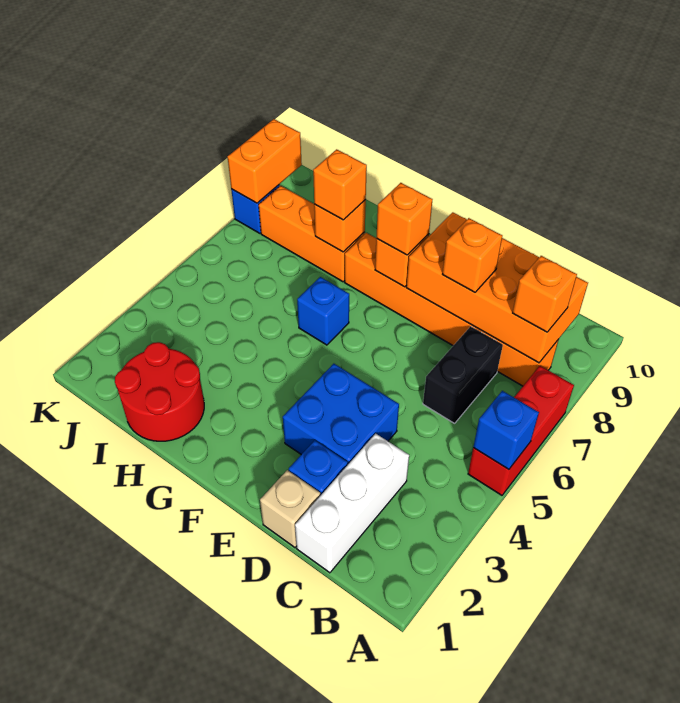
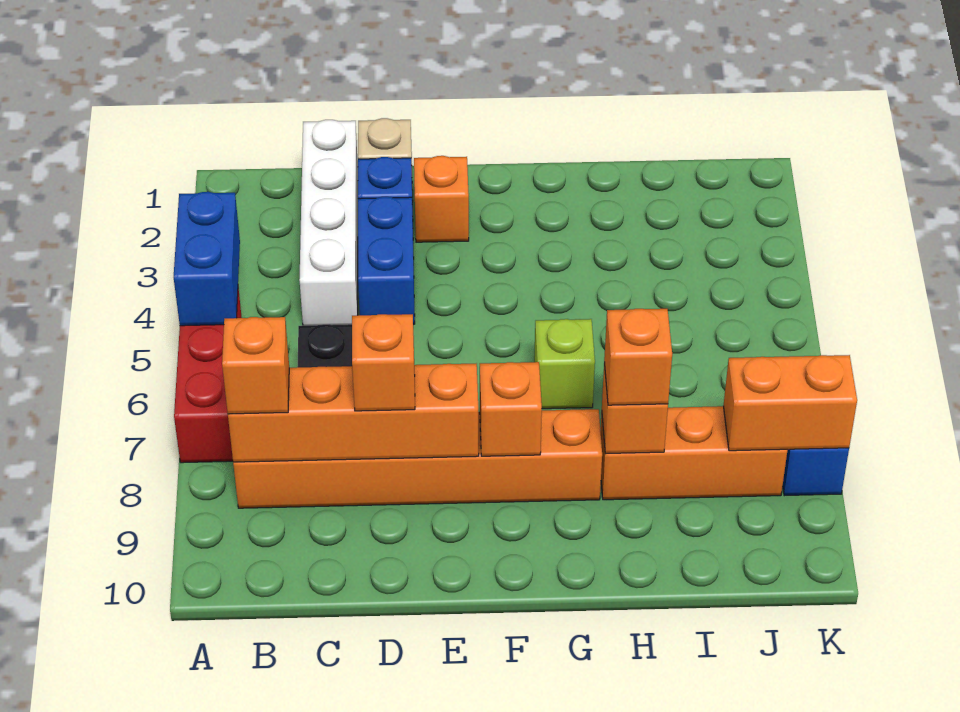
blue brick A5 level 2 -> blue brick A4:A5 level 2
orange brick B8:E9 level 2 -> orange brick B8:E8 level 2
white brick C1:C3 level 1 -> white brick C1:C4 level 1
blue brick D3:E4 level 1 -> blue brick D3:D4 level 1
orange brick F8 level 3 -> orange brick E2 level 1
blue brick G6 level 1 -> lime brick G6 level 1
red round brick H1:I2 level 1 -> none
orange brick K8:K9 level 2 -> orange brick J8:K8 level 2

